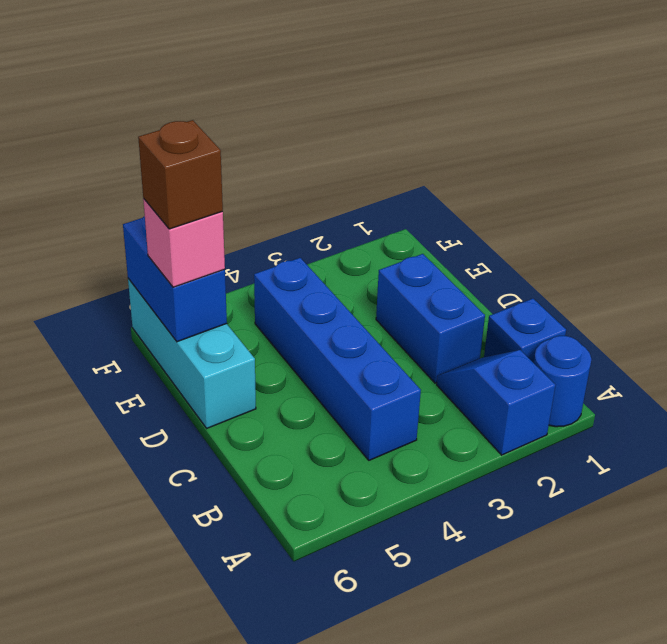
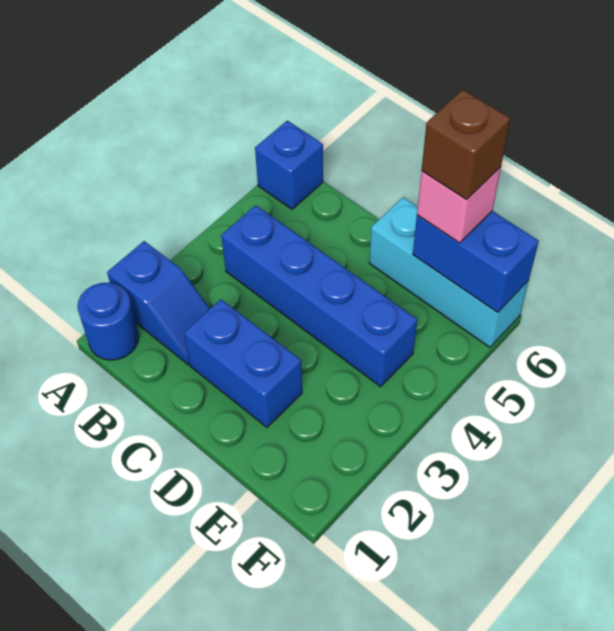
blue brick B1 level 1 -> blue brick A6 level 1

